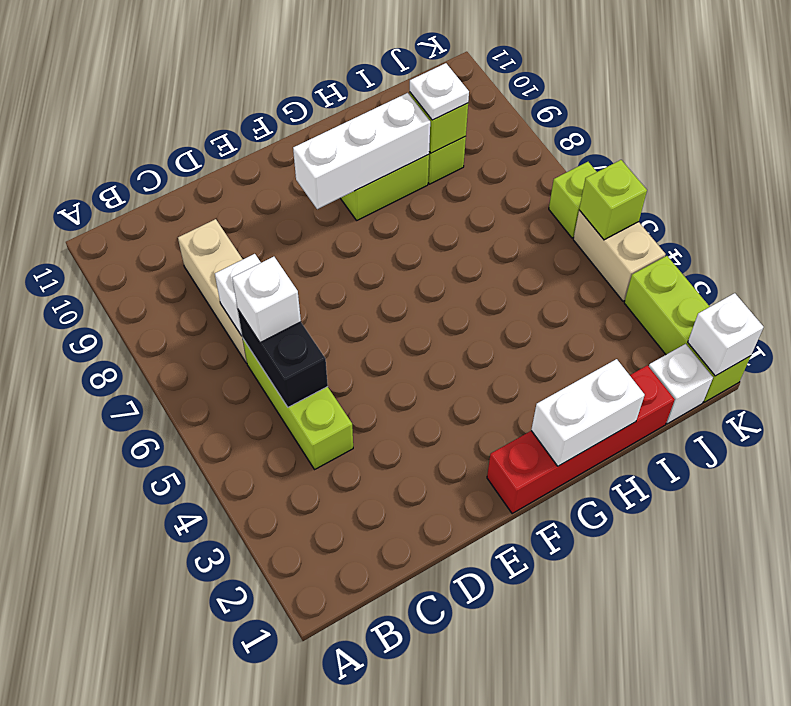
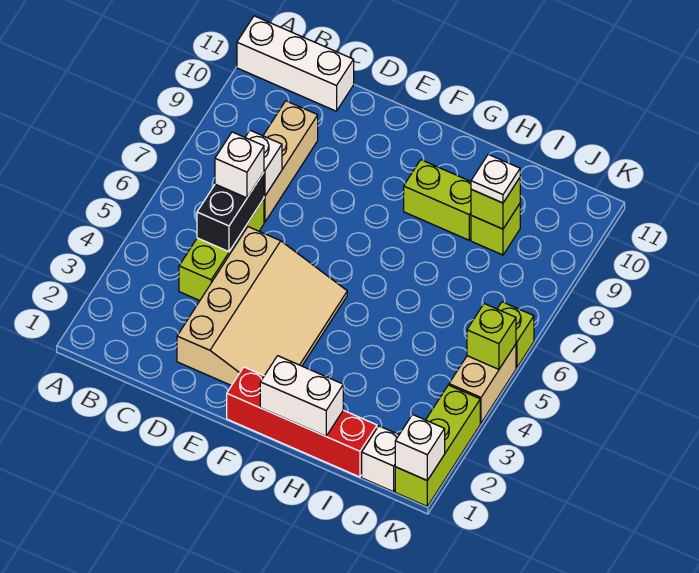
none -> tan slope D2:F5 level 1 top D
white brick F9:H9 level 2 -> white brick A11:C11 level 1

